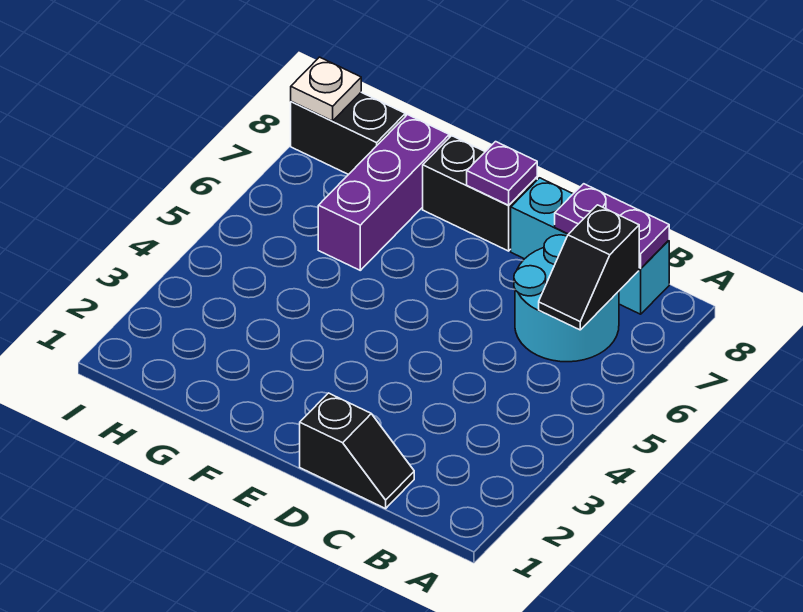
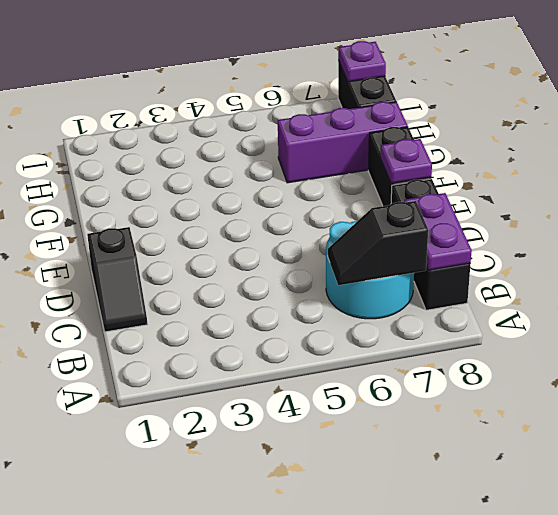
cyan brick B8:D8 level 1 -> black brick B8:D8 level 1
white plate I8 level 2 -> purple plate I8 level 2

